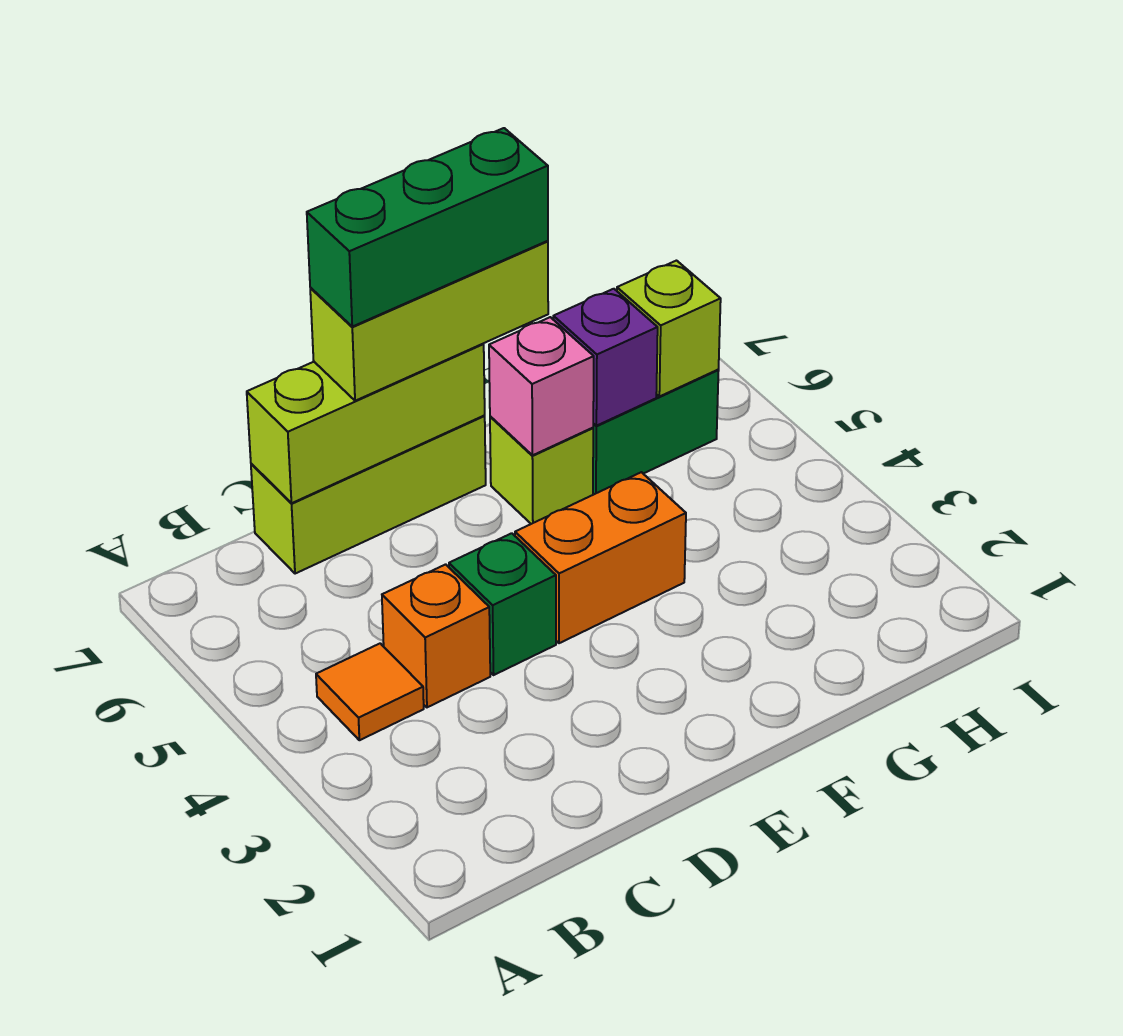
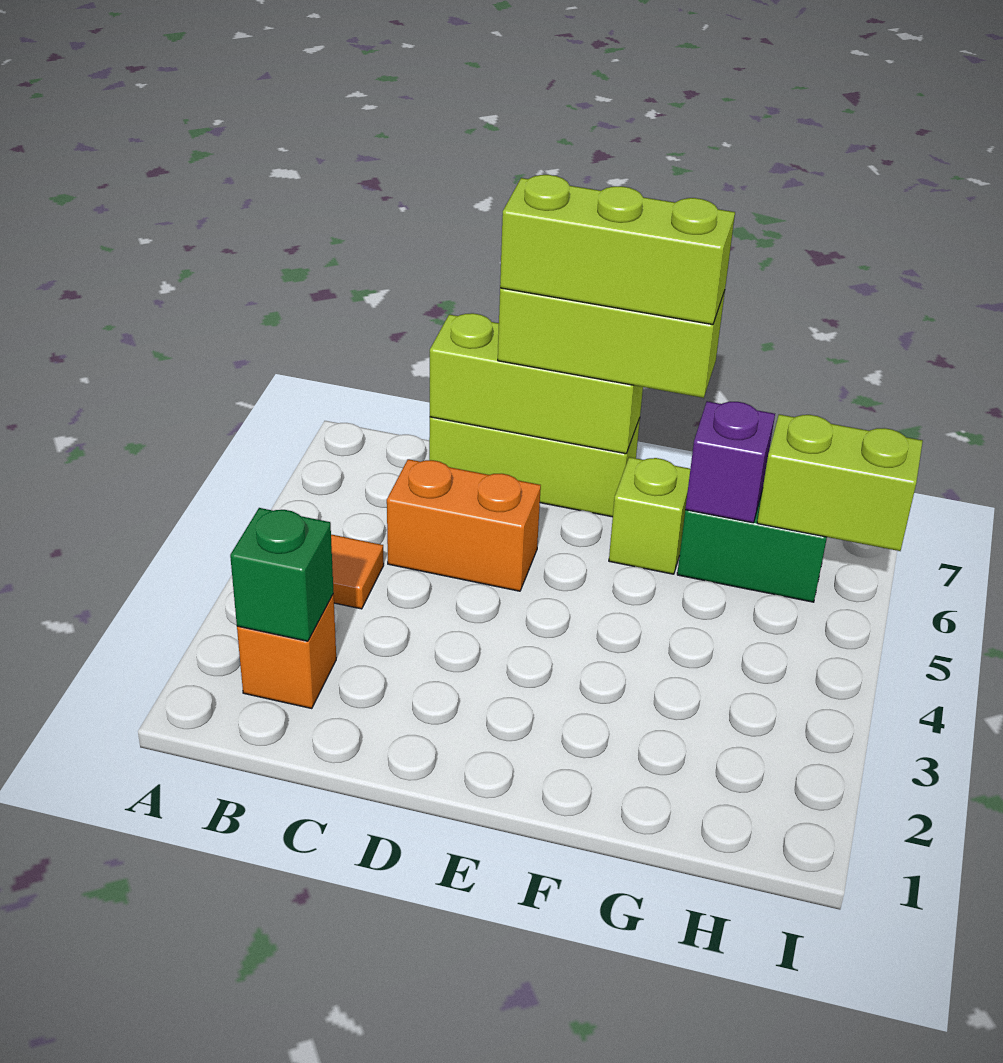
orange brick C4 level 1 -> orange brick B2 level 1
green brick D4 level 1 -> green brick B2 level 2
green brick D7:F7 level 4 -> lime brick D7:F7 level 4
orange brick E4:F4 level 1 -> orange brick C5:D5 level 1
pink brick F6 level 2 -> none
lime brick H6 level 2 -> lime brick H6:I6 level 2

